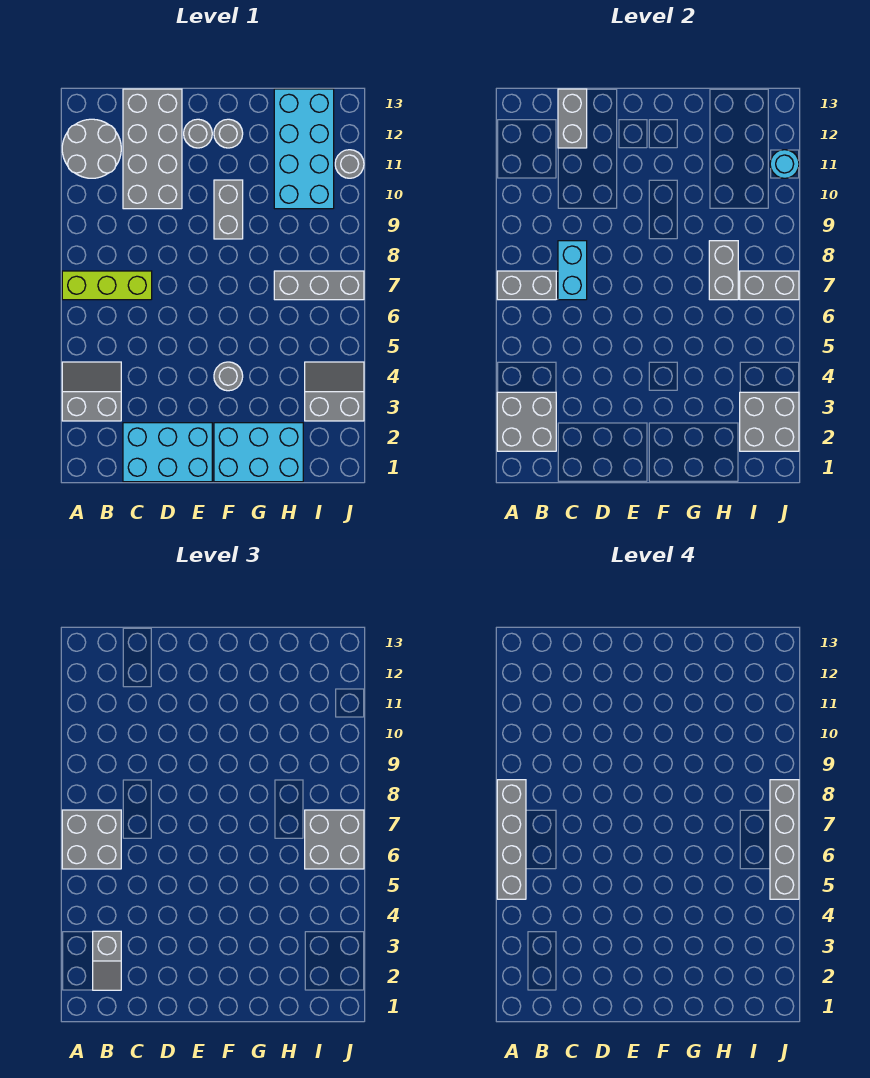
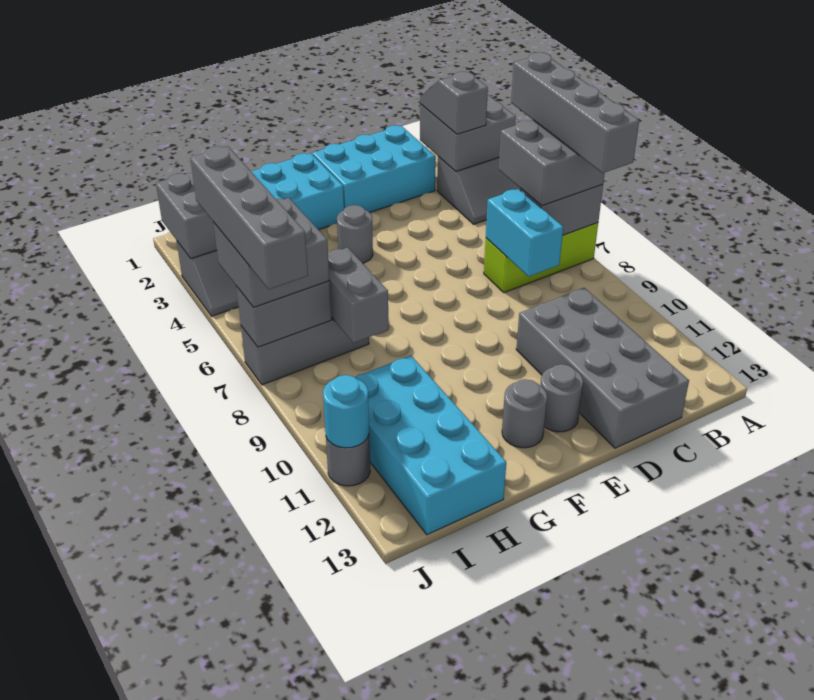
grey round brick A11:B12 level 1 -> none
grey brick C12:C13 level 2 -> none
grey brick F9:F10 level 1 -> none

